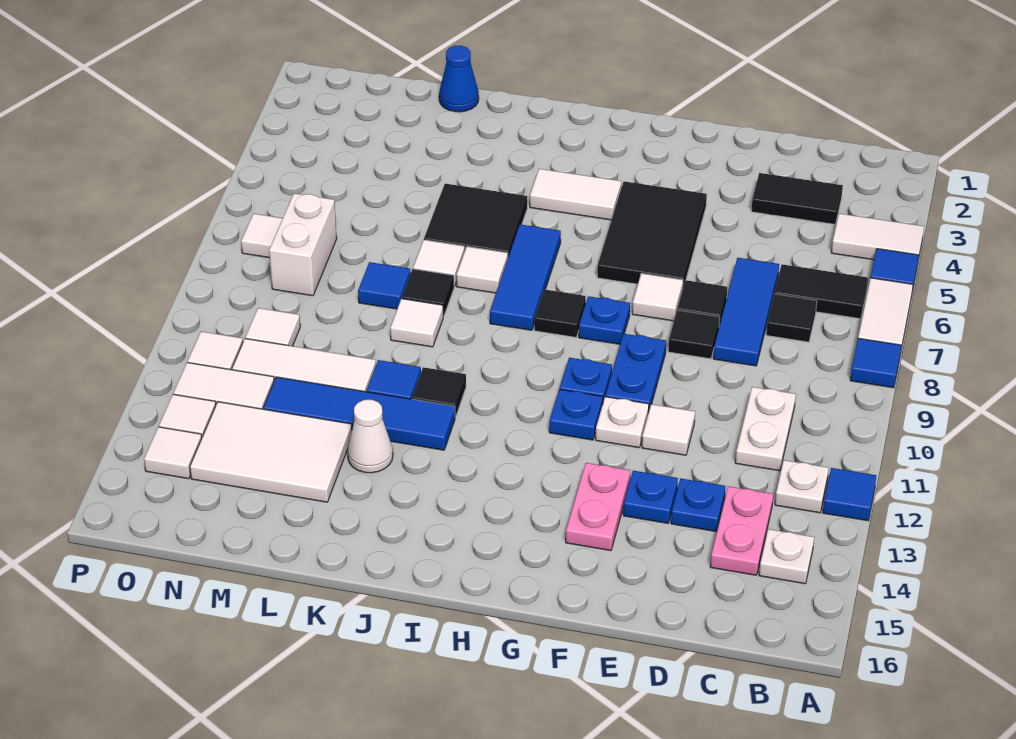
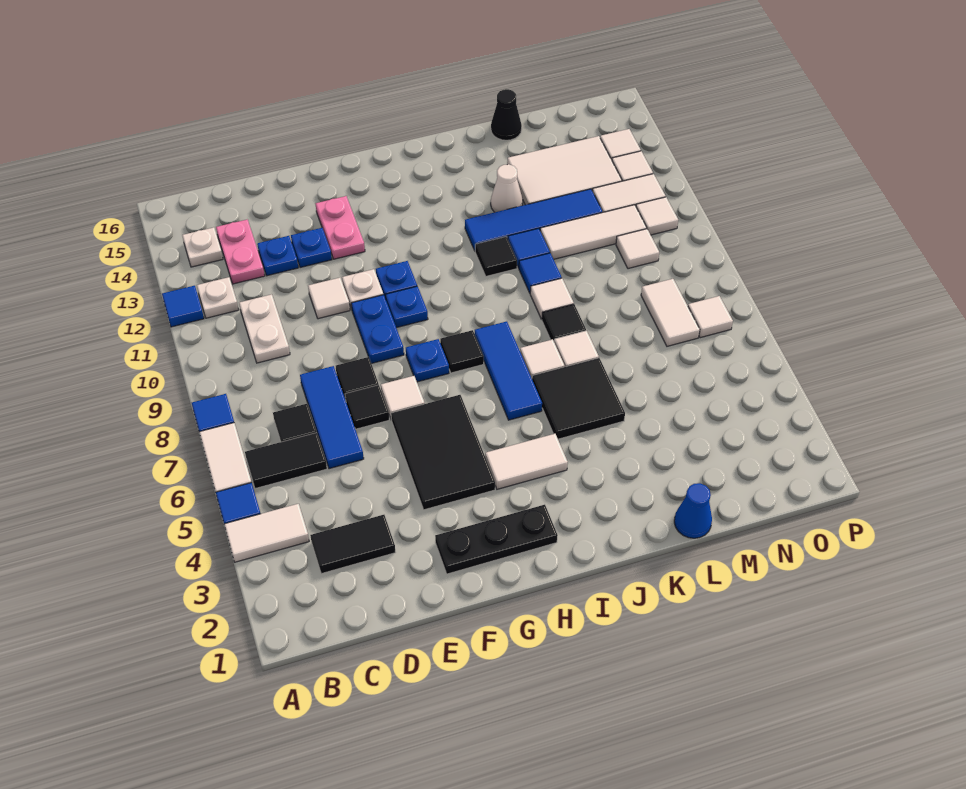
none -> black plate F2:H2 level 1
blue tile L8 level 1 -> blue tile K10 level 1
none -> black cone L16 level 1
white brick N7:N8 level 1 -> white tile N7:N8 level 1

